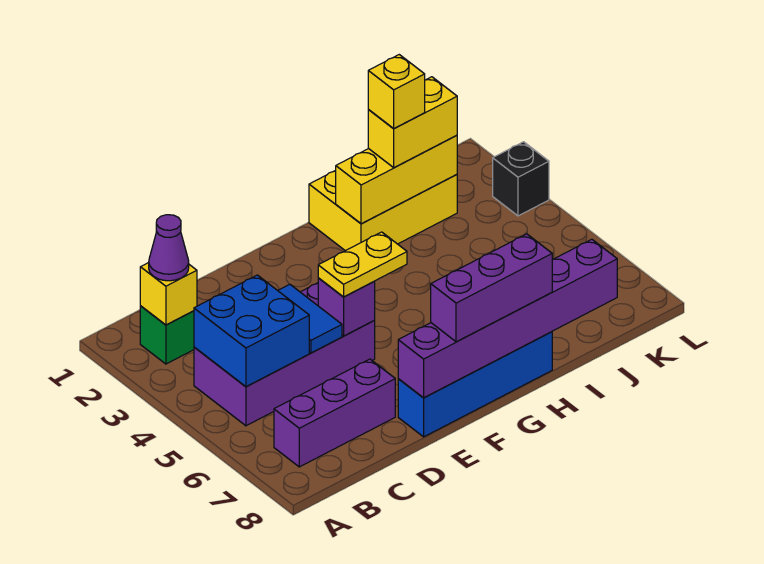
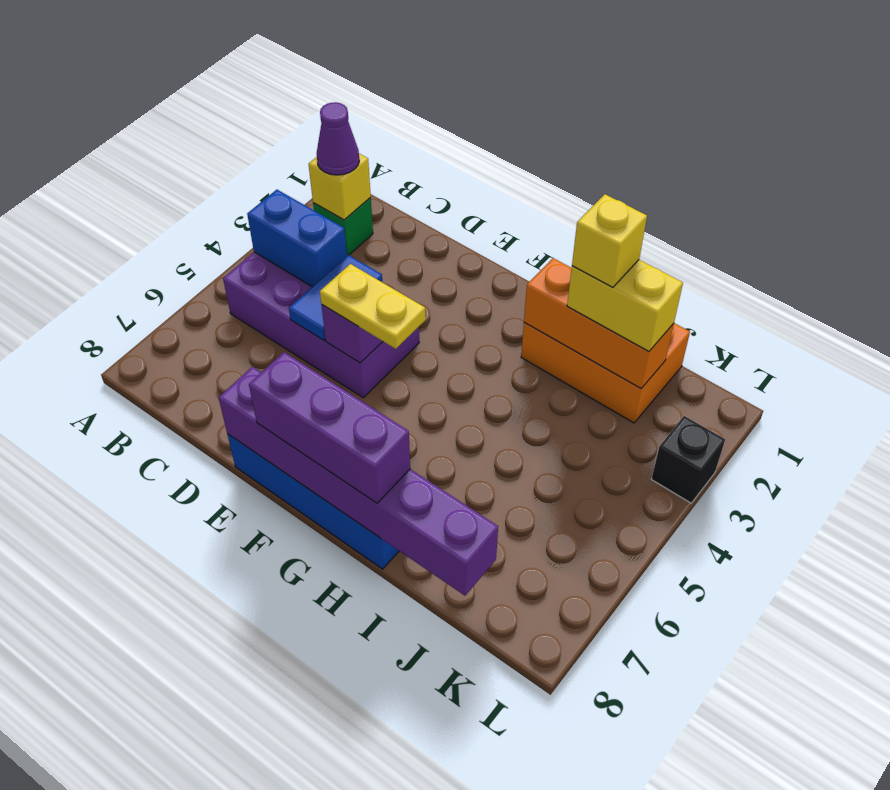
blue brick B4:C5 level 2 -> blue brick B4:C4 level 2
purple brick B7:D7 level 1 -> none
yellow brick H1:J2 level 1 -> orange brick H1:J2 level 1
yellow brick H2:J2 level 2 -> orange brick H2:J2 level 2

